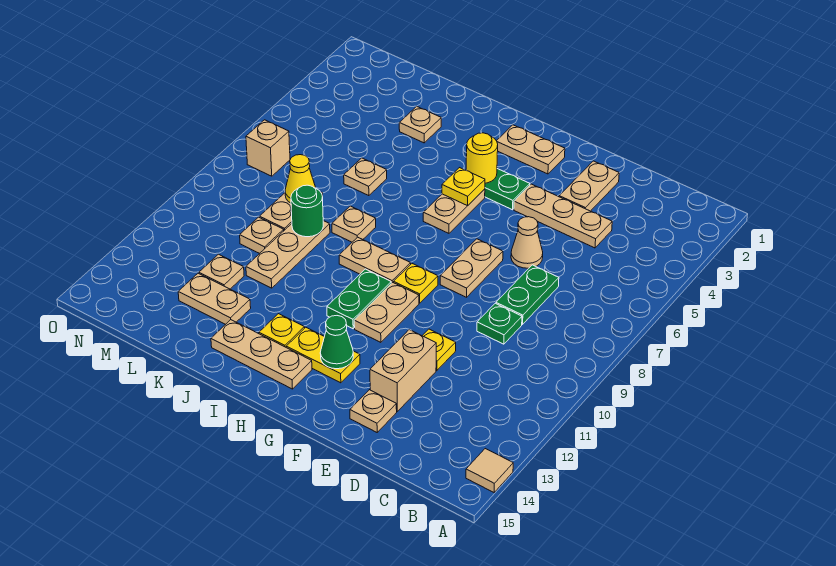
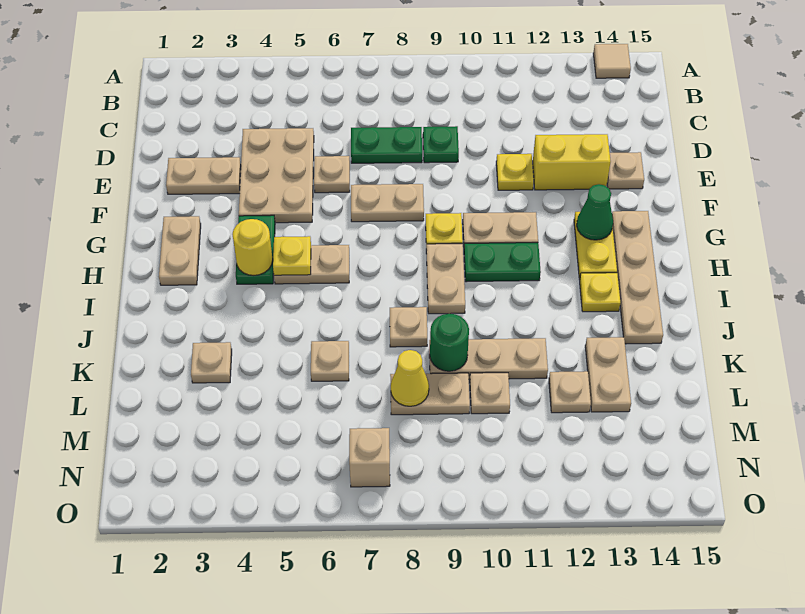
tan plate D4:F4 level 1 -> tan plate D4:F5 level 1
tan cone E6 level 1 -> tan plate E6 level 1
tan brick E12:E13 level 1 -> yellow brick E12:E13 level 1
tan plate H14:J14 level 1 -> tan plate G14:J14 level 1

